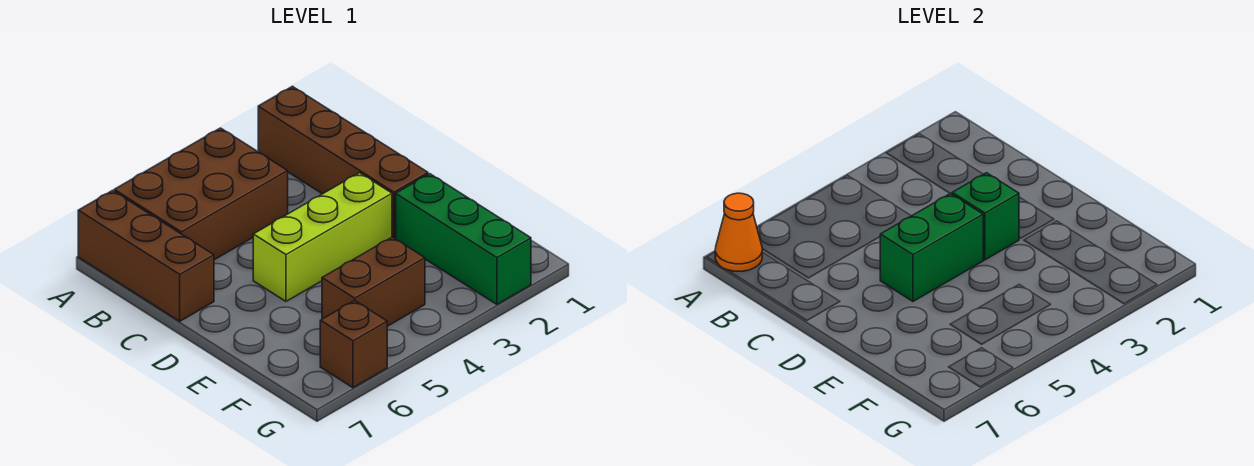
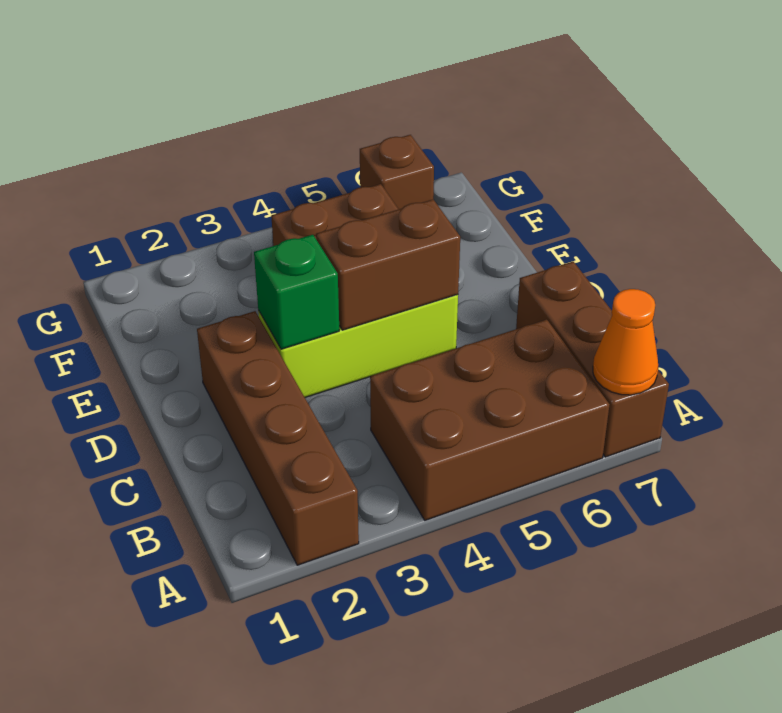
green brick D4:D5 level 2 -> brown brick D4:D5 level 2
green brick E2:G2 level 1 -> none

